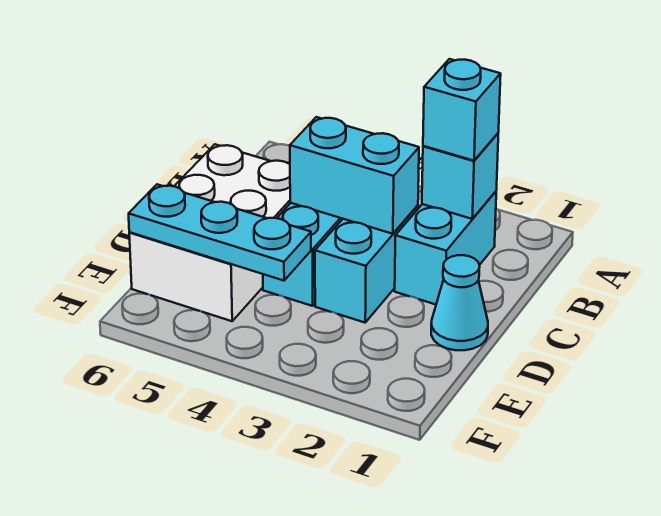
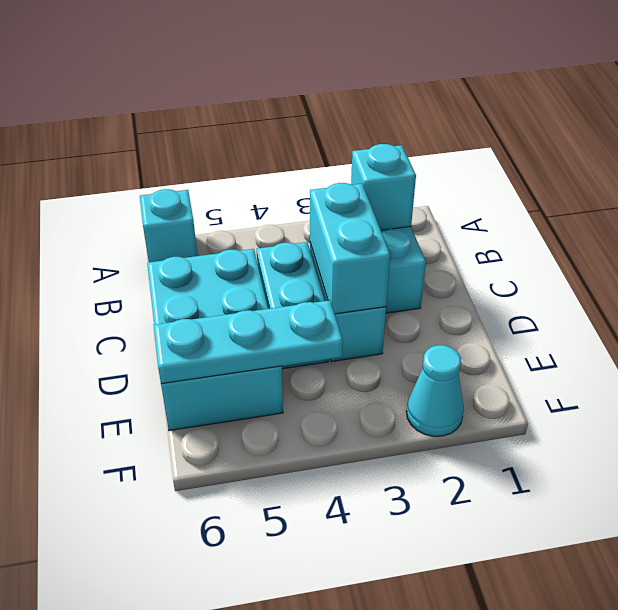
cyan brick B2 level 3 -> cyan brick A6 level 1
cyan brick C3:C4 level 2 -> cyan brick C3:D3 level 2
white brick C5:E6 level 1 -> cyan brick C5:E6 level 1
cyan cone D1 level 1 -> cyan cone F2 level 1

